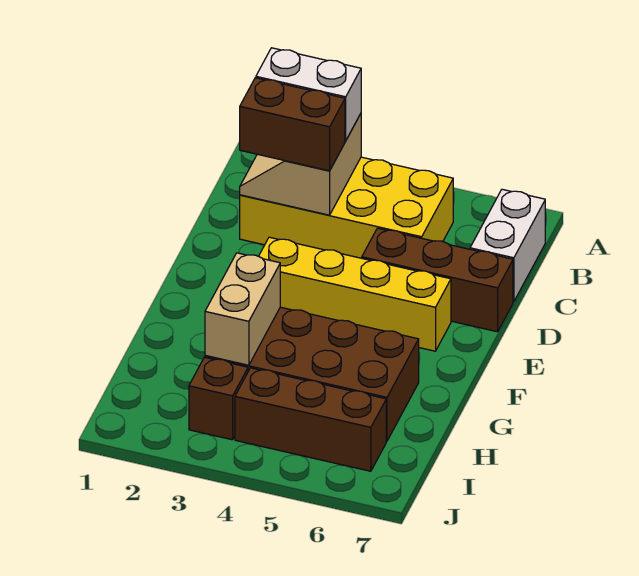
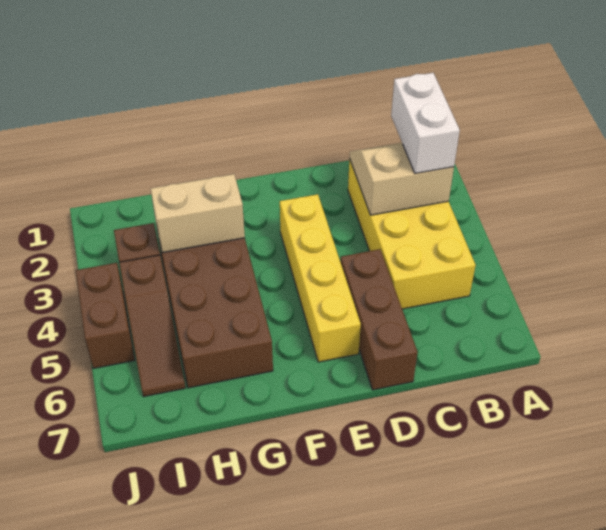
white brick B7:C7 level 1 -> none
brown brick C2:C3 level 3 -> brown brick J4:J5 level 1
brown brick I4:I6 level 1 -> brown slope I4:I6 level 1 top 4

